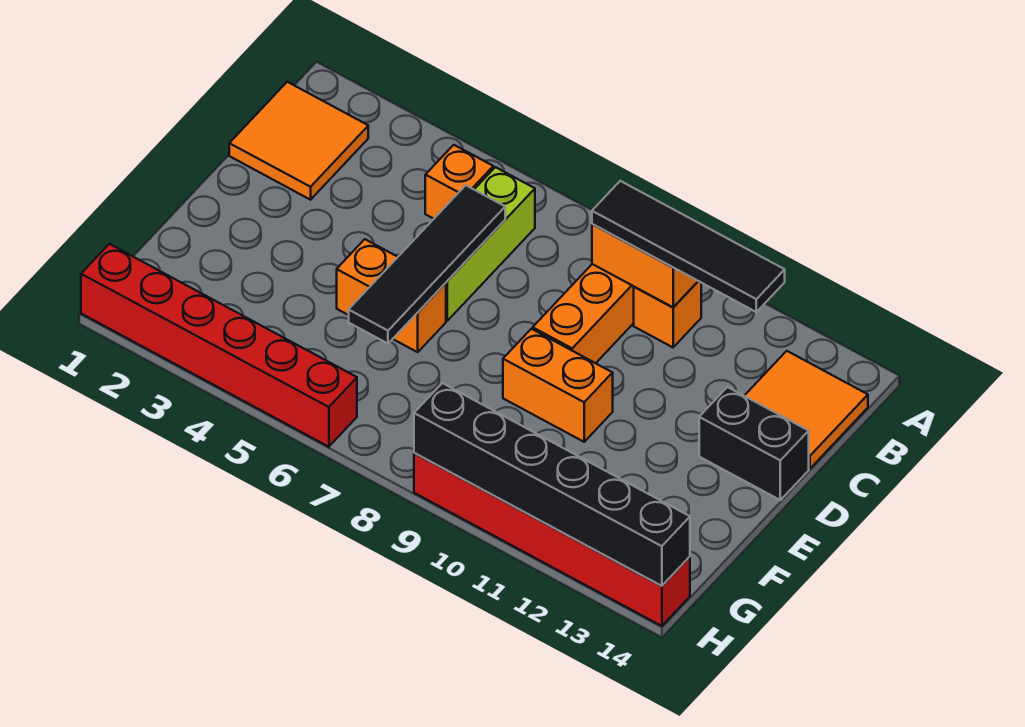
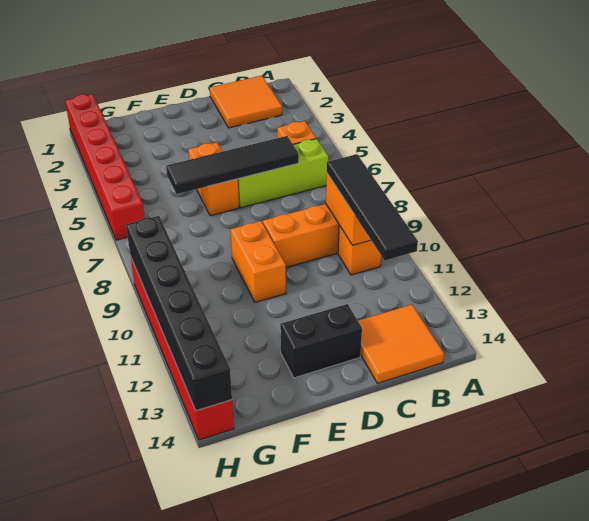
black brick D13:D14 level 1 -> black brick D13:E13 level 1

